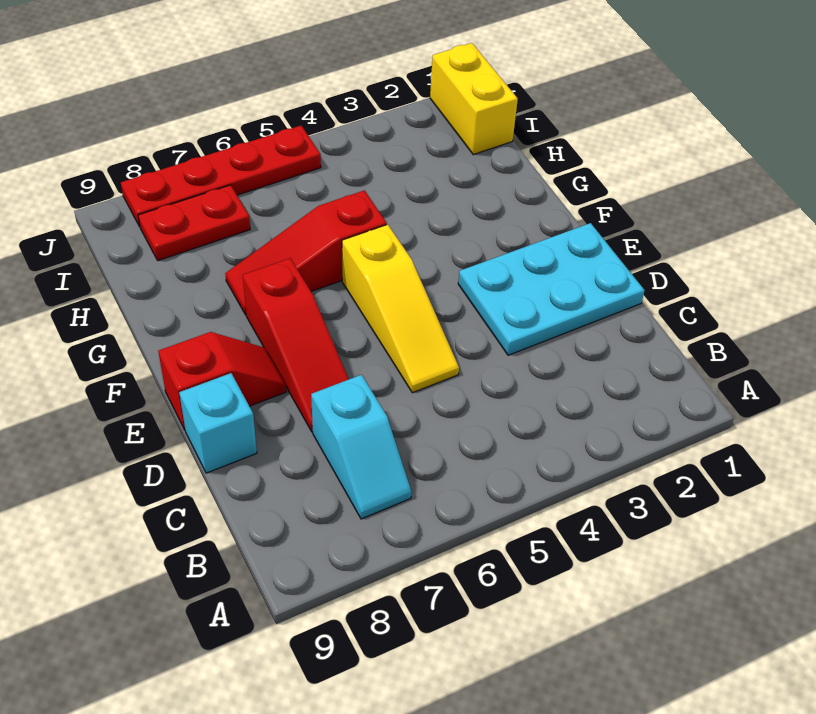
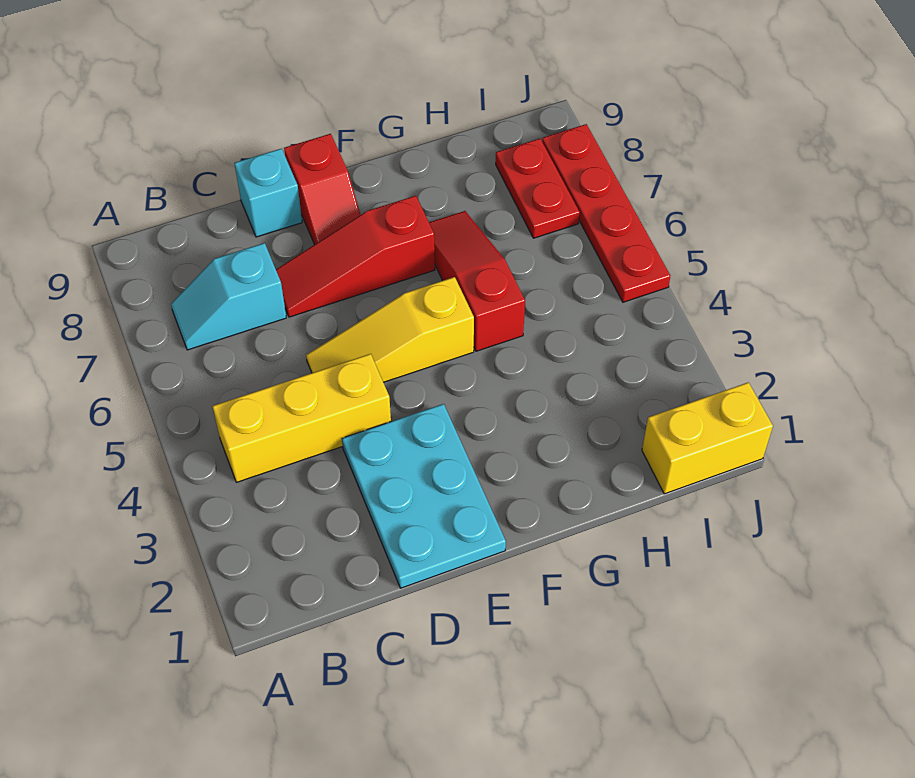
none -> yellow brick B4:D4 level 1

